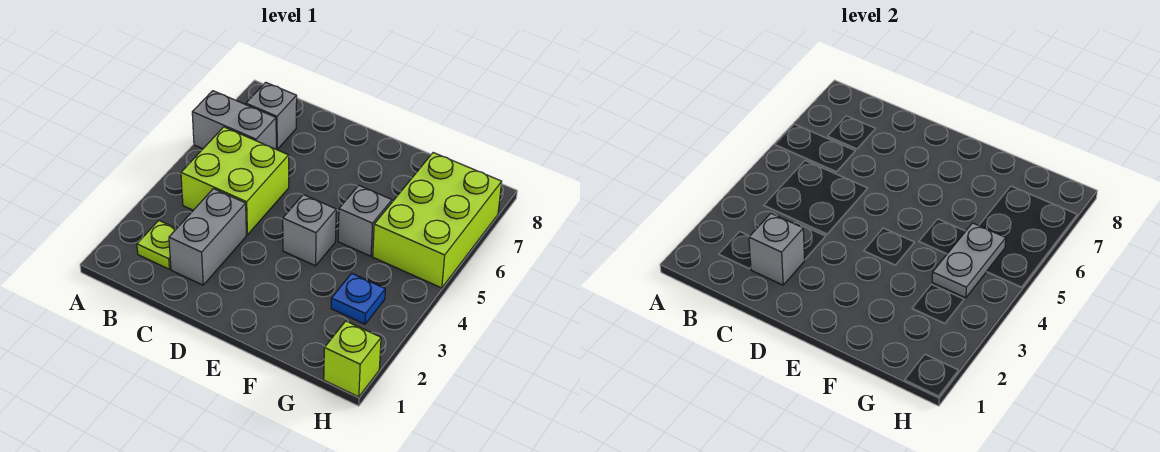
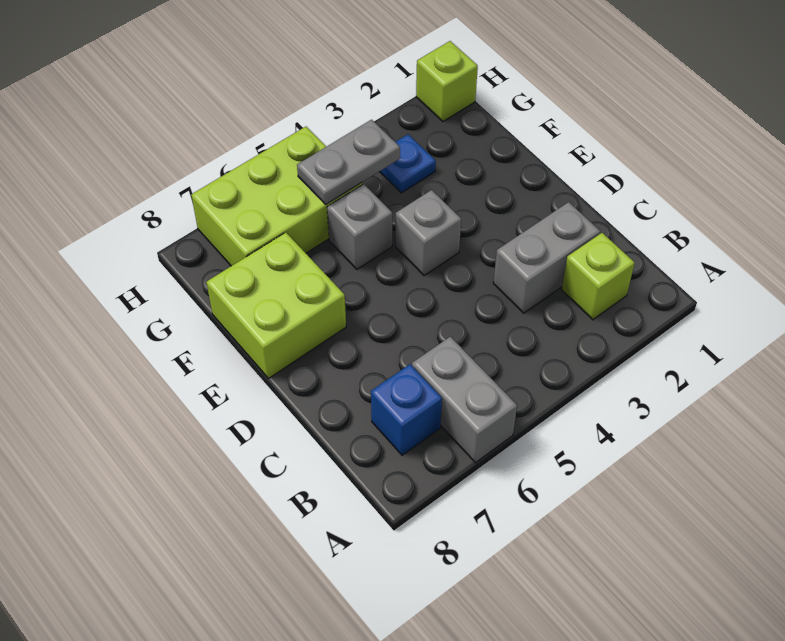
lime plate B2 level 1 -> lime brick B2 level 1
lime brick B4:C5 level 1 -> lime brick E7:F8 level 1
grey brick B7 level 1 -> blue brick B7 level 1
grey brick C2 level 2 -> none

